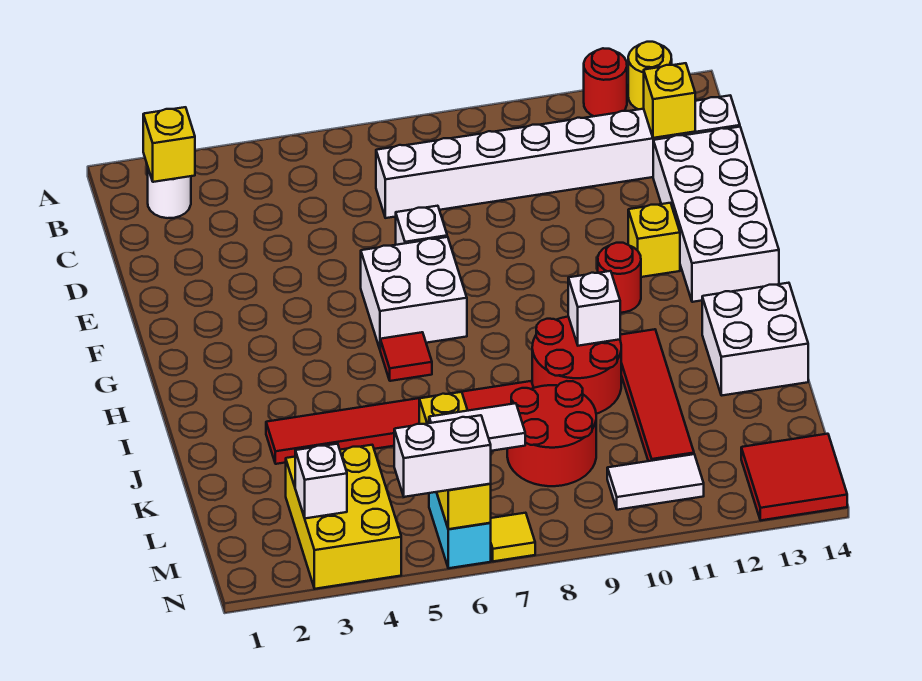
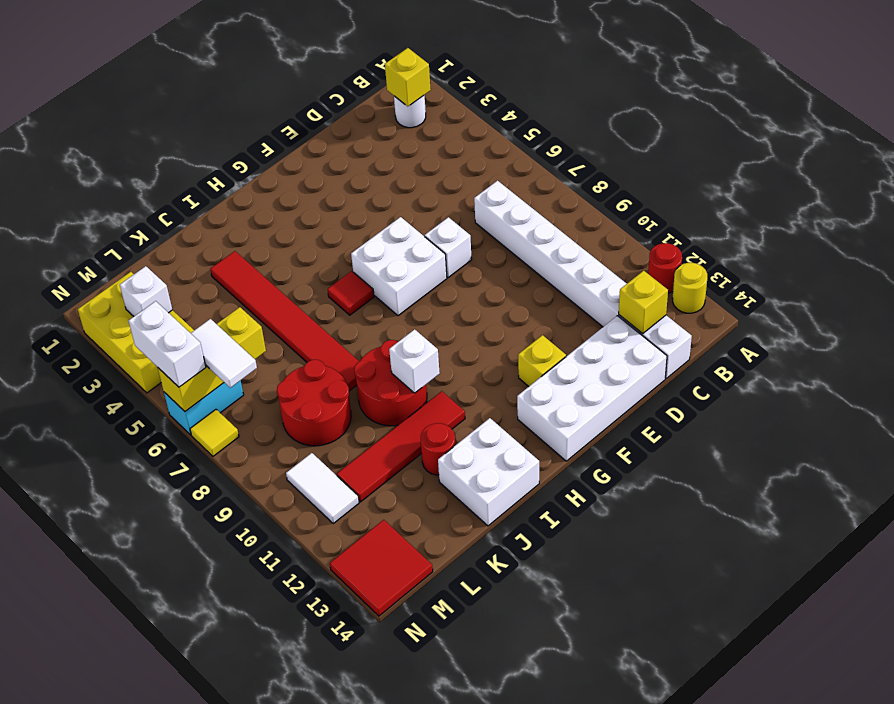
red round brick G11 level 1 -> red round brick J12 level 1
yellow brick L3:N4 level 1 -> yellow brick M2:N4 level 1

